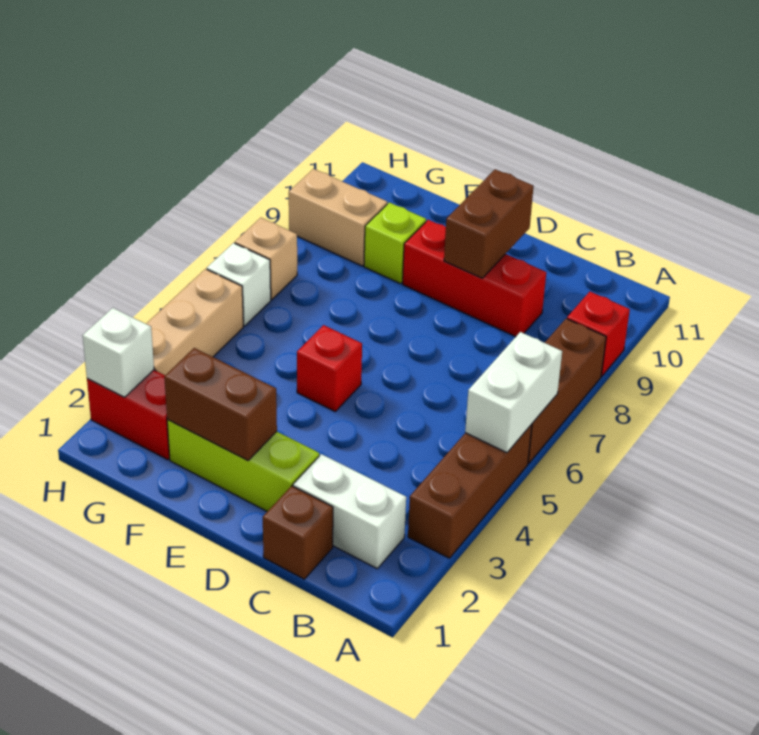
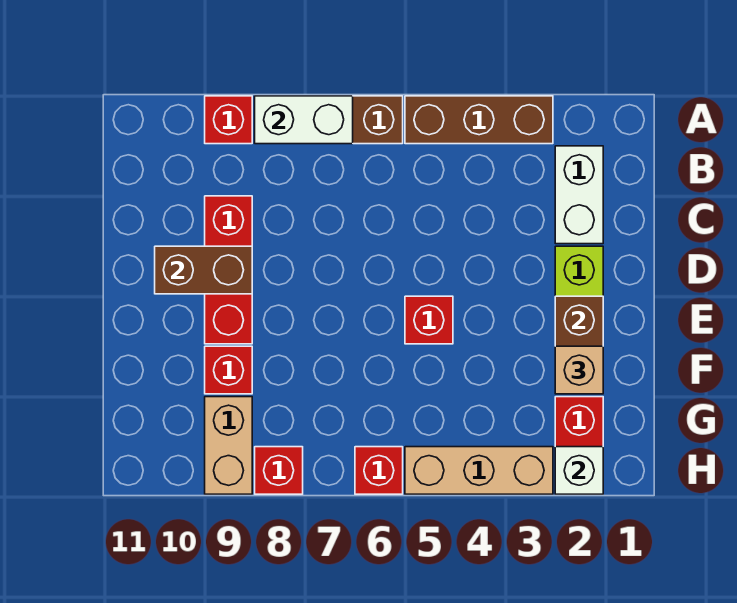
white brick A5:A6 level 2 -> white brick A7:A8 level 2
brown brick C1 level 1 -> none
lime brick F9 level 1 -> red brick F9 level 1
white brick H6 level 1 -> red brick H6 level 1
tan brick H7 level 1 -> tan brick F2 level 3
none -> red brick H8 level 1

